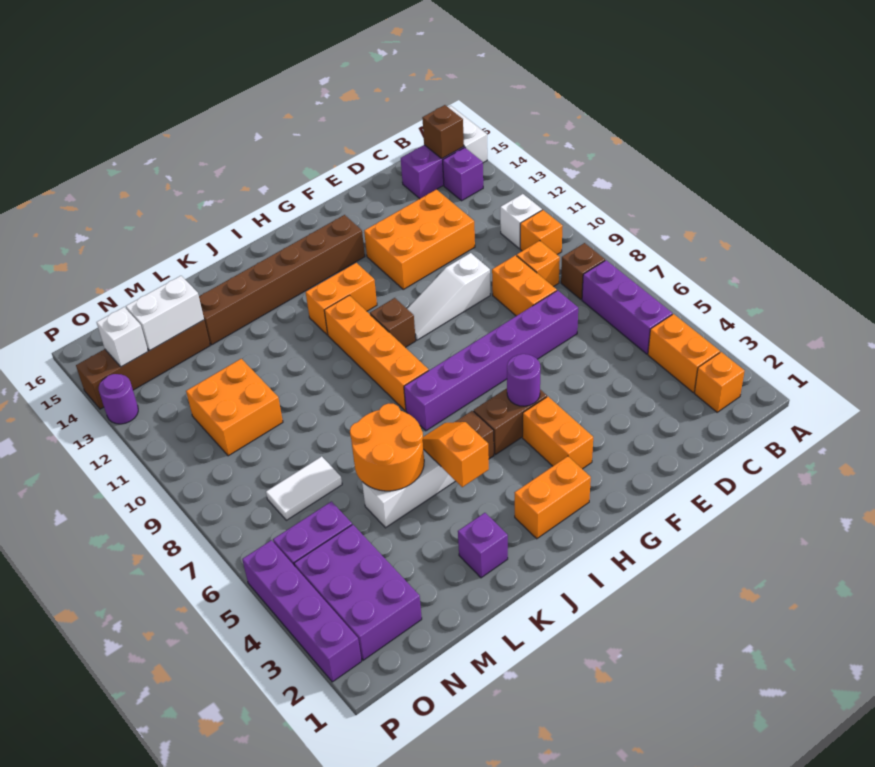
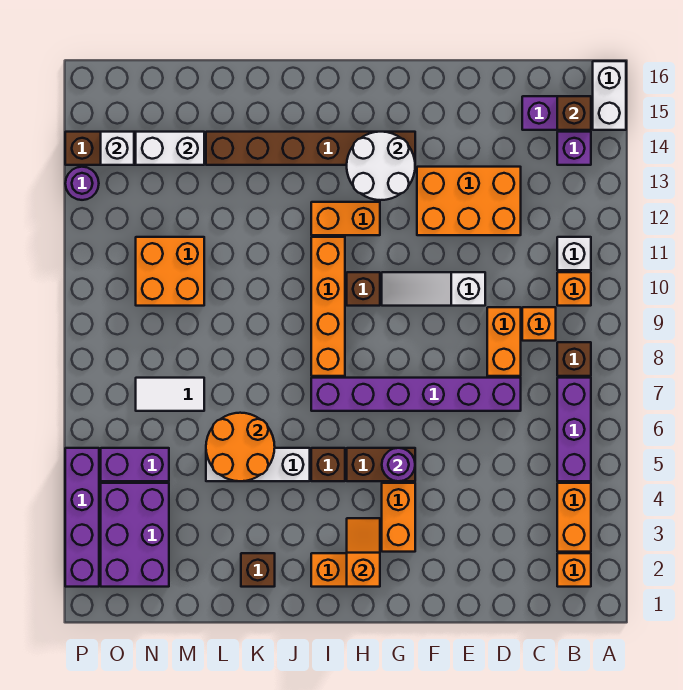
none -> white round brick G13:H14 level 2
orange slope J4:J5 level 2 top 4 -> orange slope H2:H3 level 2 top 2
purple brick K2 level 1 -> brown brick K2 level 1

